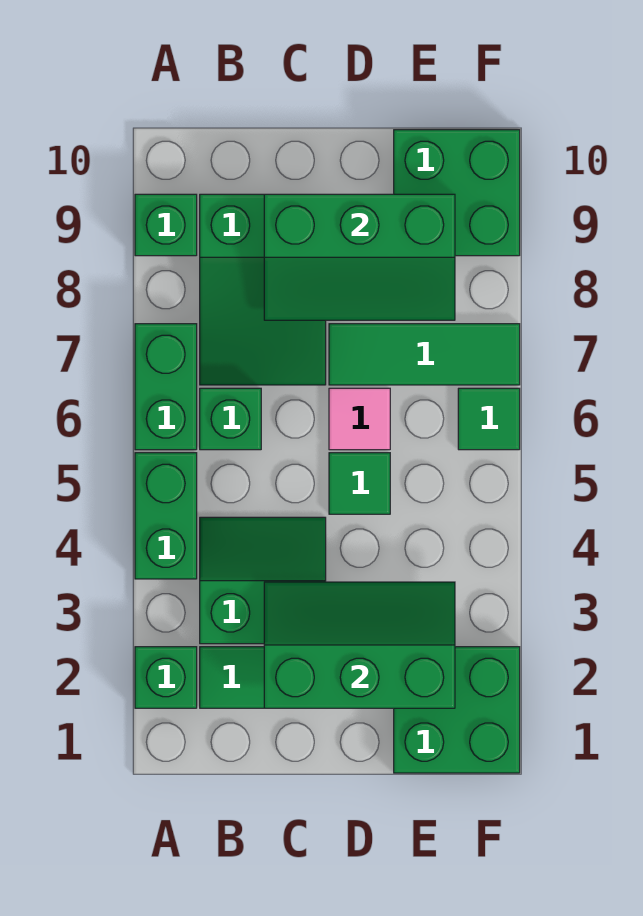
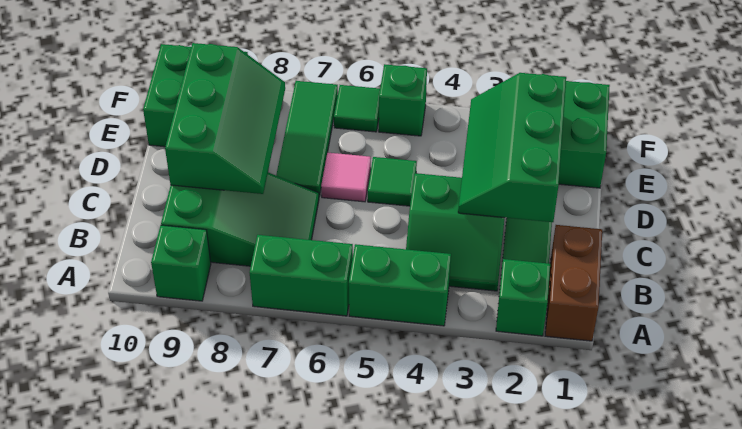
none -> brown brick A1:B1 level 1
green slope B3:C4 level 1 top 3 -> green slope B3:C4 level 1 top C
green brick B6 level 1 -> green brick F5 level 1

